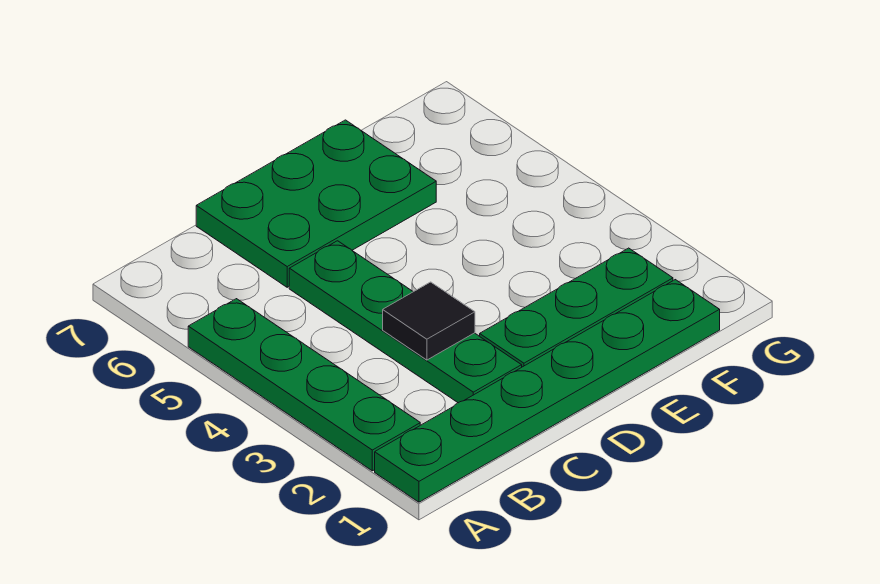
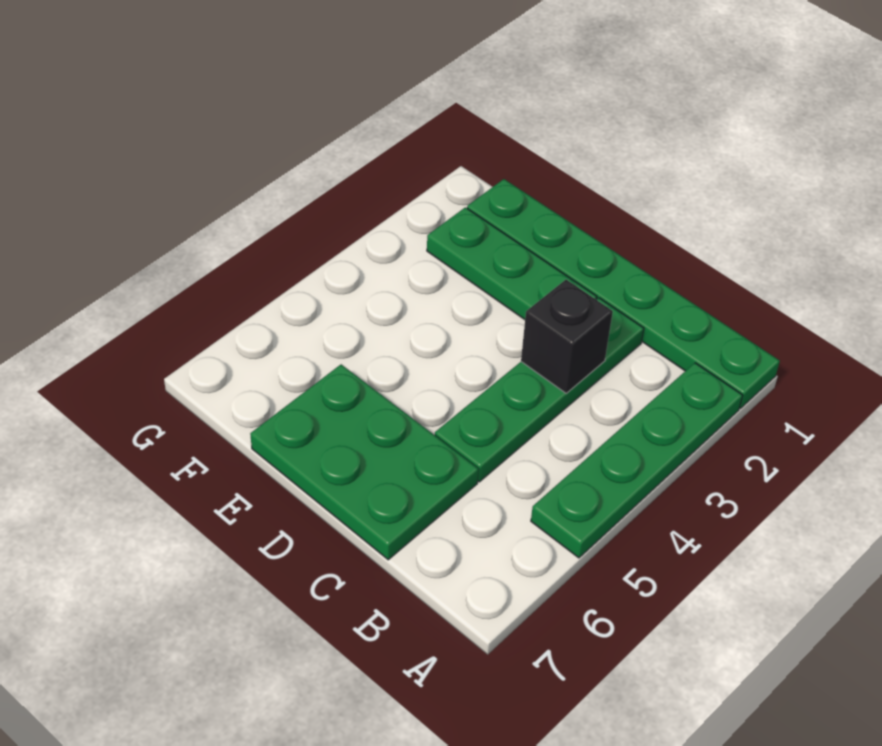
black tile C3 level 2 -> black brick C3 level 2

